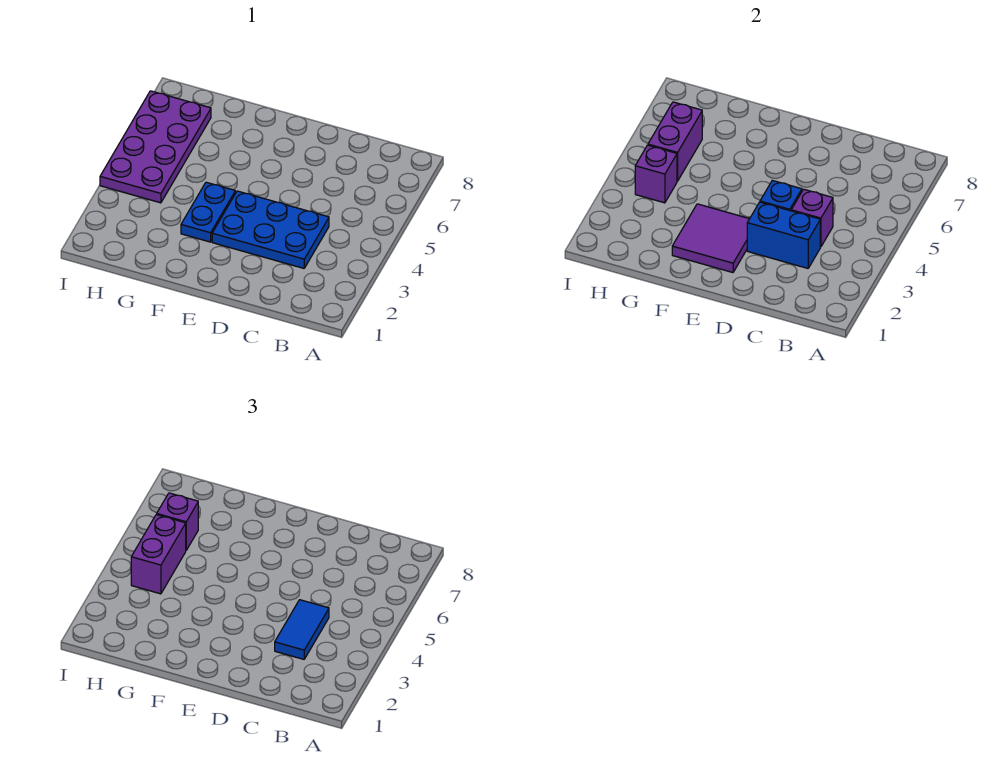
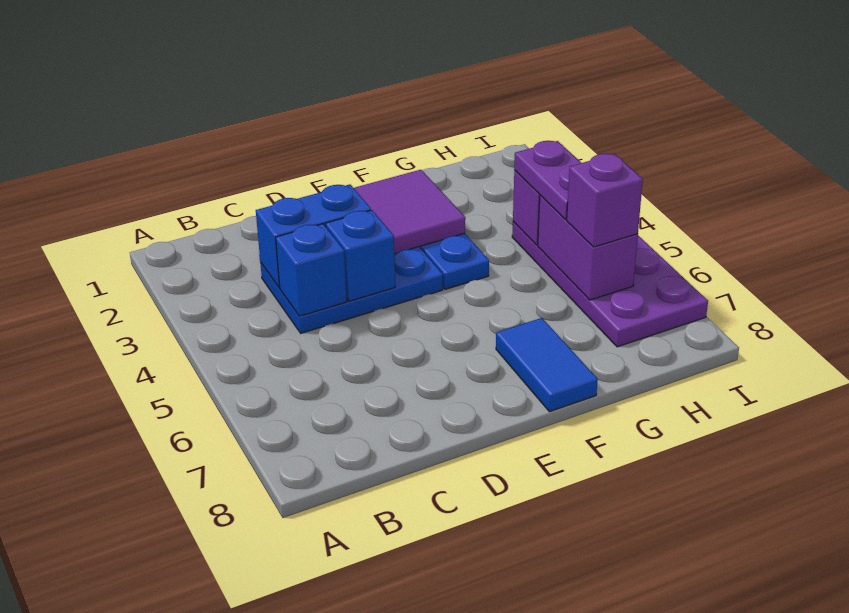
blue tile C3:C4 level 3 -> blue tile F7:F8 level 1
purple brick C4 level 2 -> blue brick C4 level 2
purple brick H4:H5 level 3 -> purple plate H4:H5 level 3

